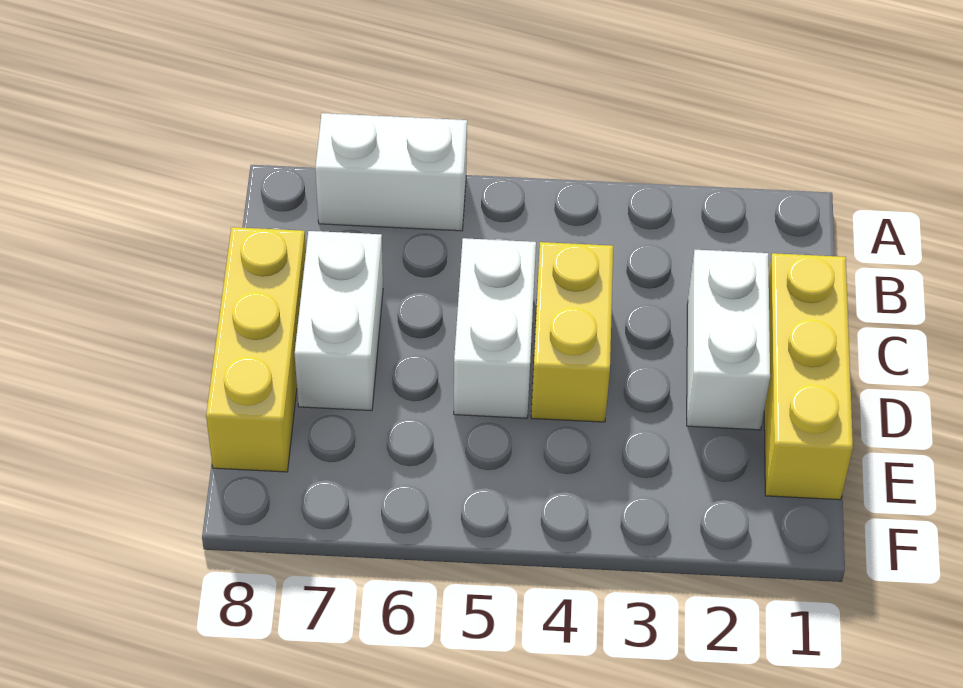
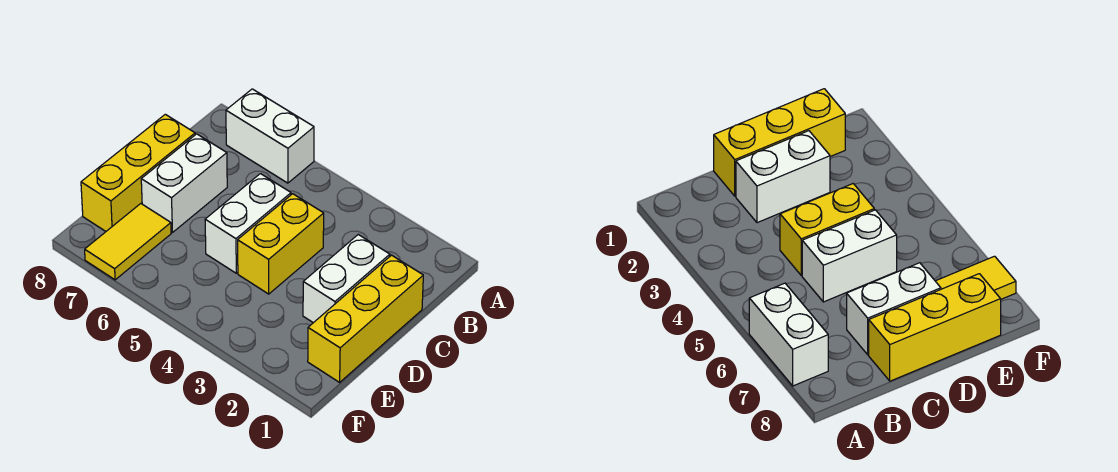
none -> yellow tile E7:F7 level 1

